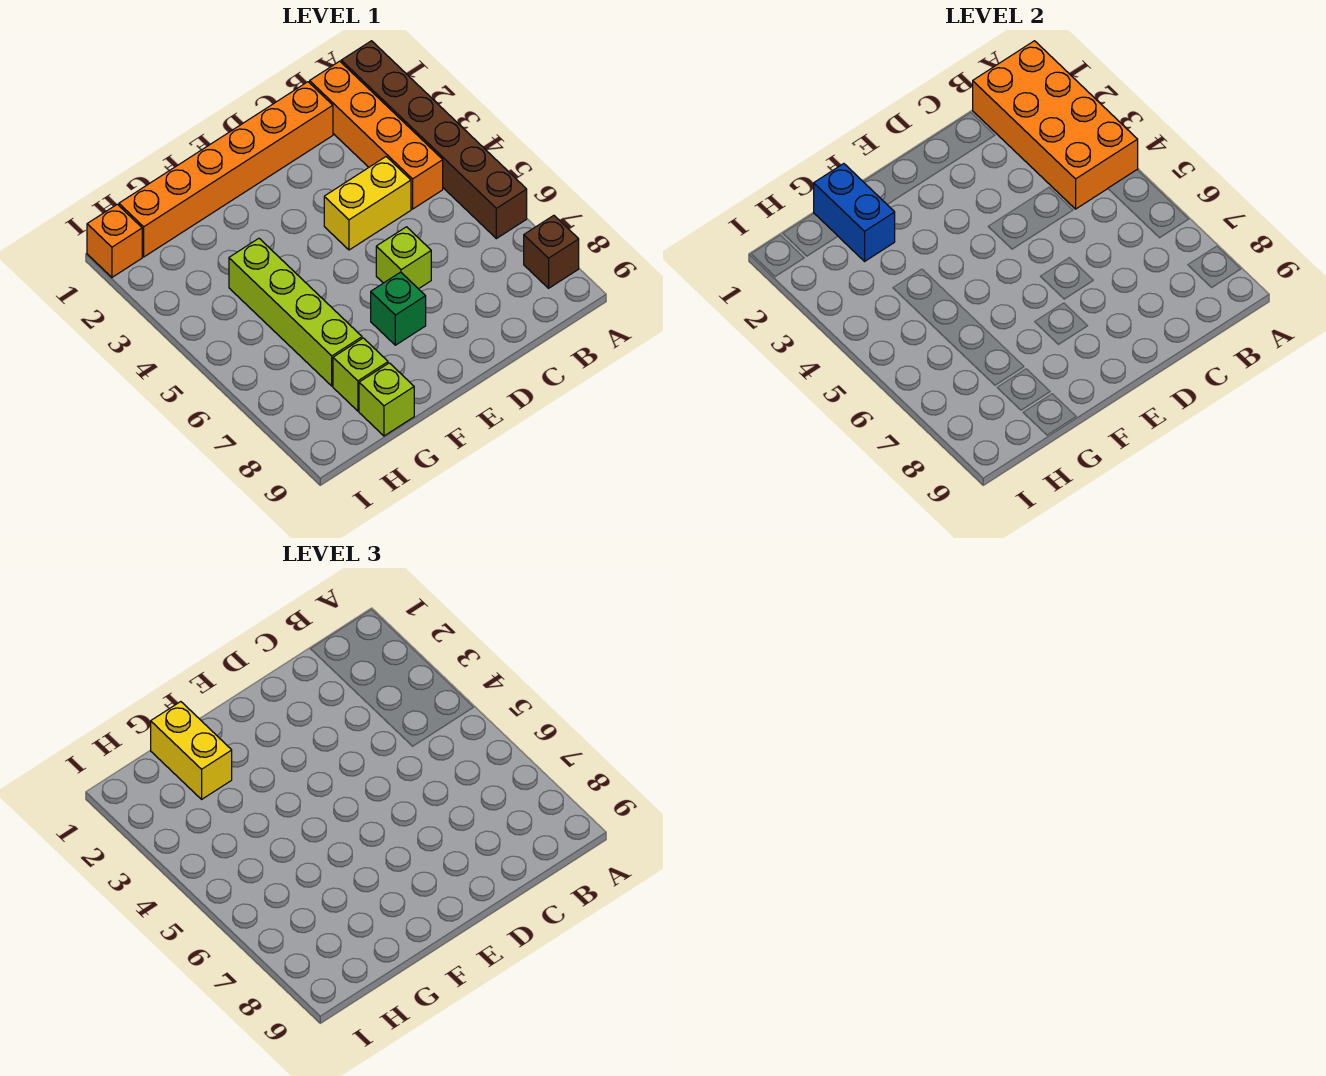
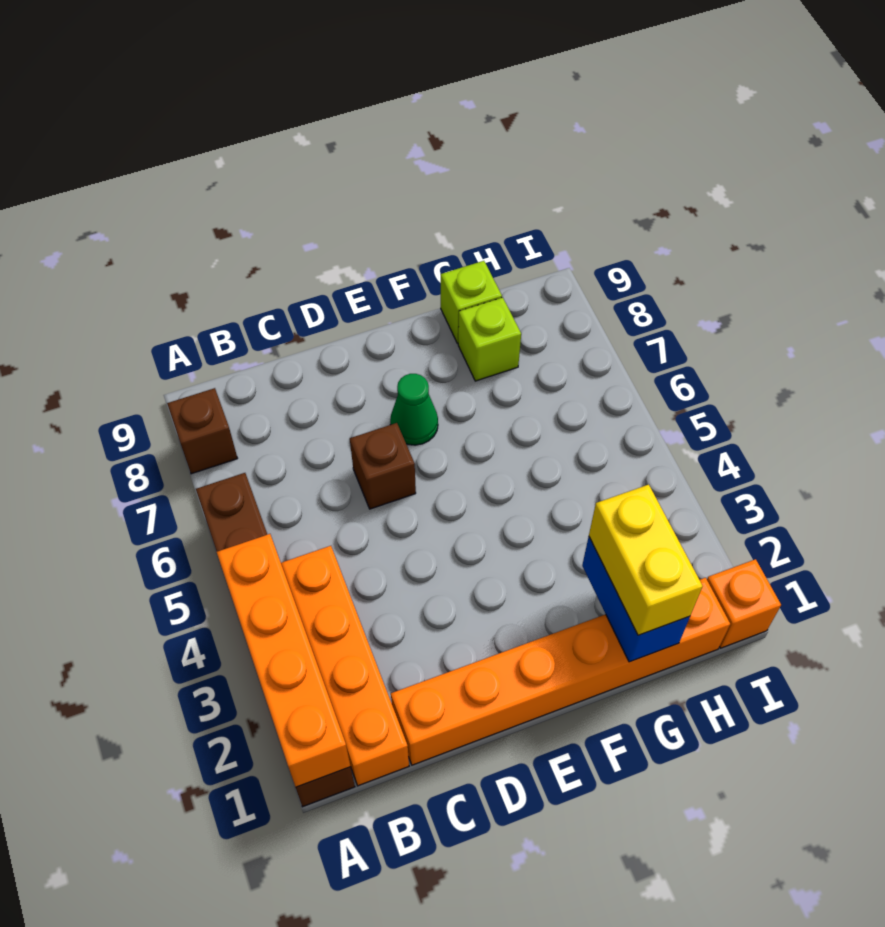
orange brick A1:B4 level 2 -> orange brick A1:A4 level 2
yellow brick C4:D4 level 1 -> none
lime brick D6 level 1 -> brown brick D6 level 1
green brick E7 level 1 -> green cone E7 level 1
lime brick G4:G7 level 1 -> none

